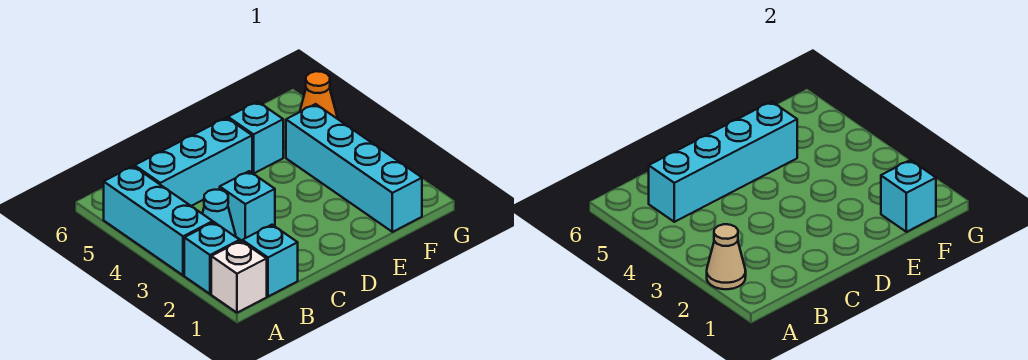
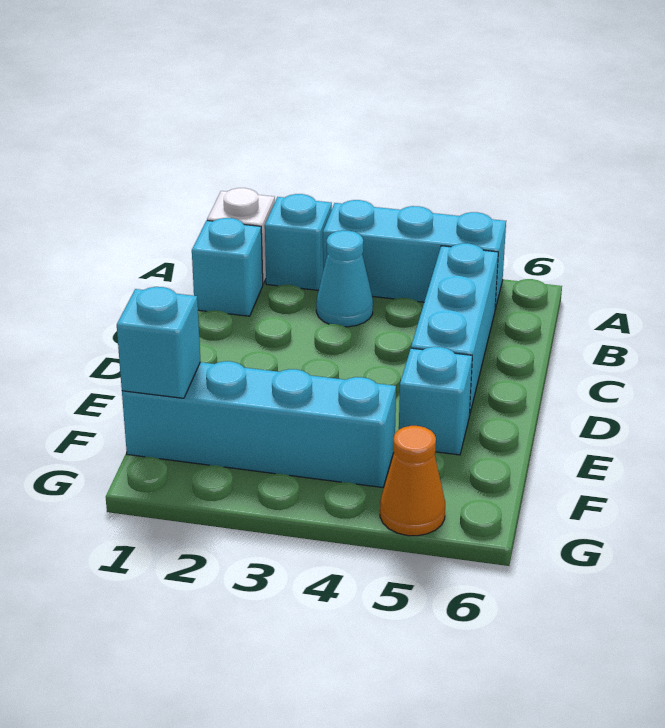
tan cone A2 level 2 -> none
cyan brick B5:E5 level 2 -> none
cyan brick C3 level 1 -> none

